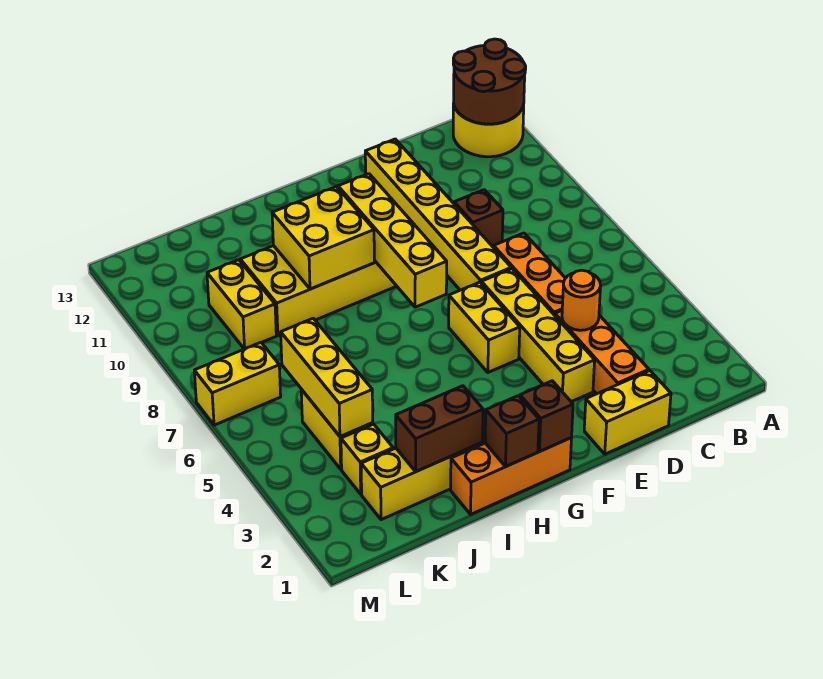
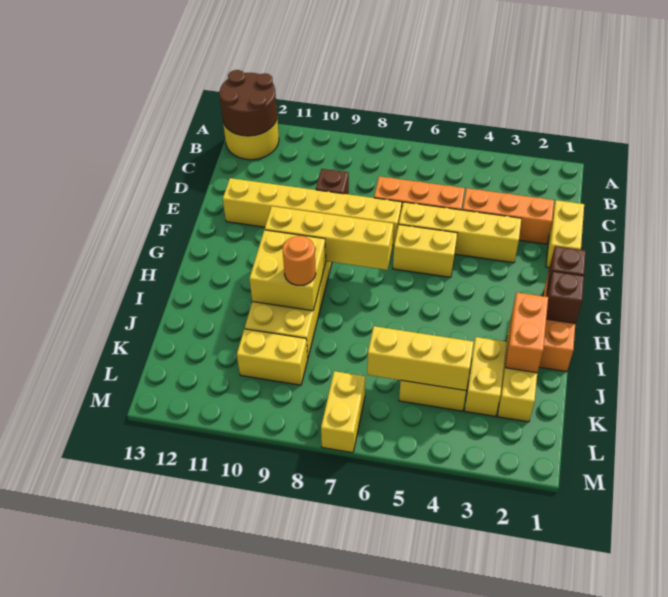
orange round brick D4 level 2 -> orange round brick I9 level 3
brown brick I2:J2 level 2 -> orange brick I2:J2 level 2
yellow brick K3 level 1 -> yellow brick J3:K3 level 1

